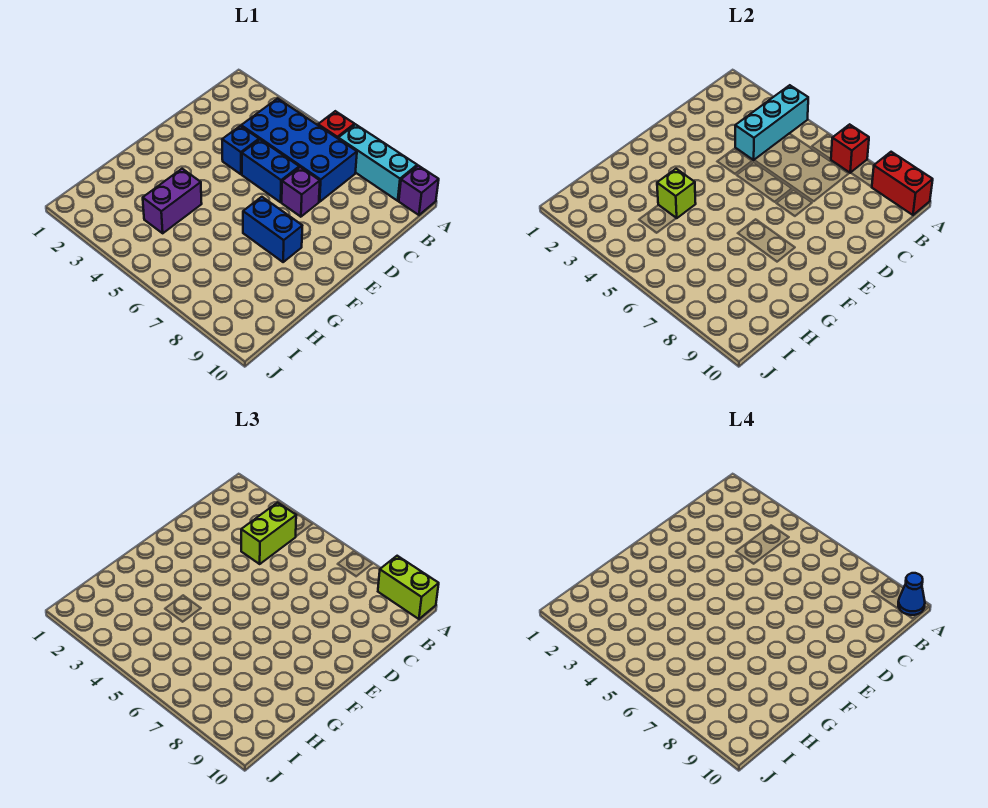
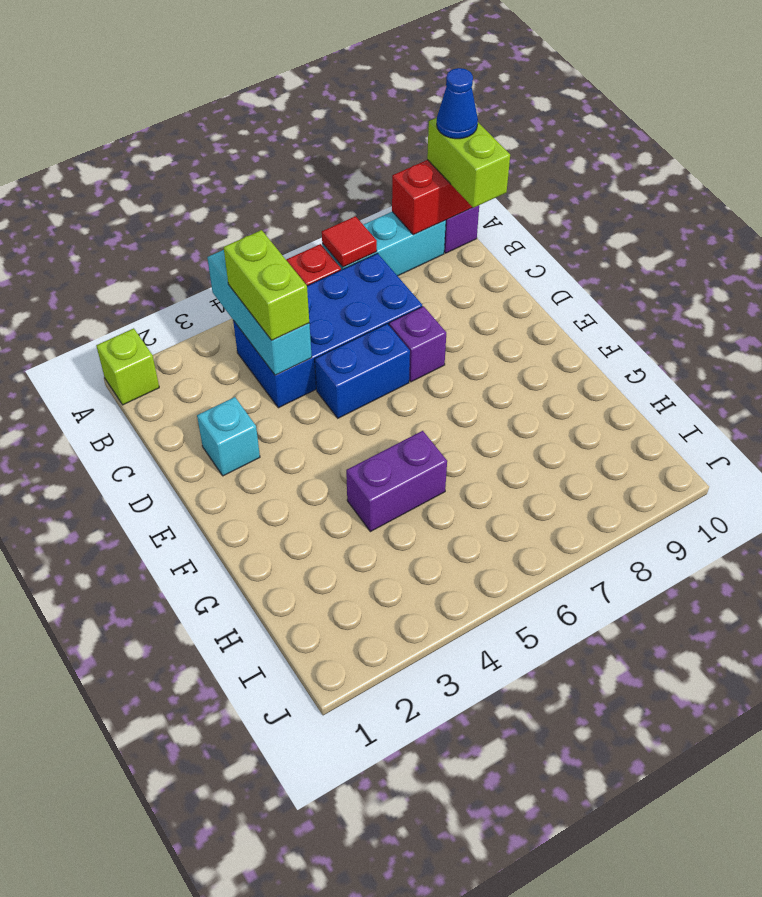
red brick A7 level 2 -> red tile A7 level 2
lime brick A9:A10 level 3 -> lime brick A10:B10 level 3
none -> cyan brick D2 level 1
blue brick D4 level 1 -> none
blue brick F7:F8 level 1 -> none
purple brick G4:H4 level 1 -> purple brick G4:G5 level 1
lime brick G4 level 2 -> lime brick A1 level 1

